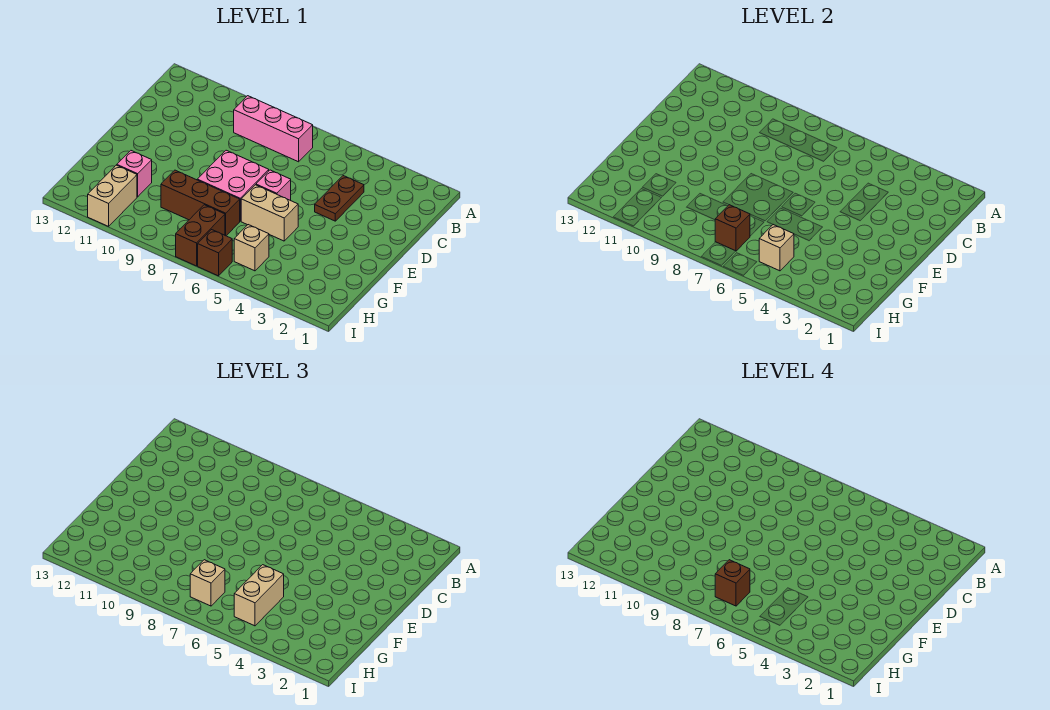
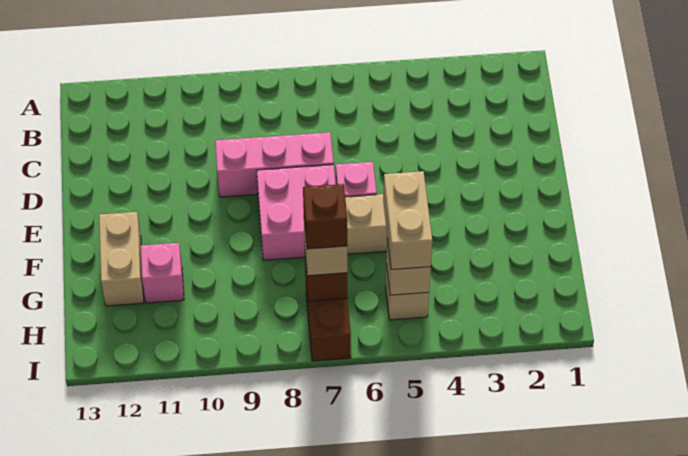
pink brick B7:B9 level 1 -> pink brick D7:D9 level 1
brown plate C4:D4 level 1 -> none
brown brick G7:G9 level 1 -> none
tan brick H11:I11 level 1 -> tan brick F12:G12 level 1
brown brick I6 level 1 -> none

